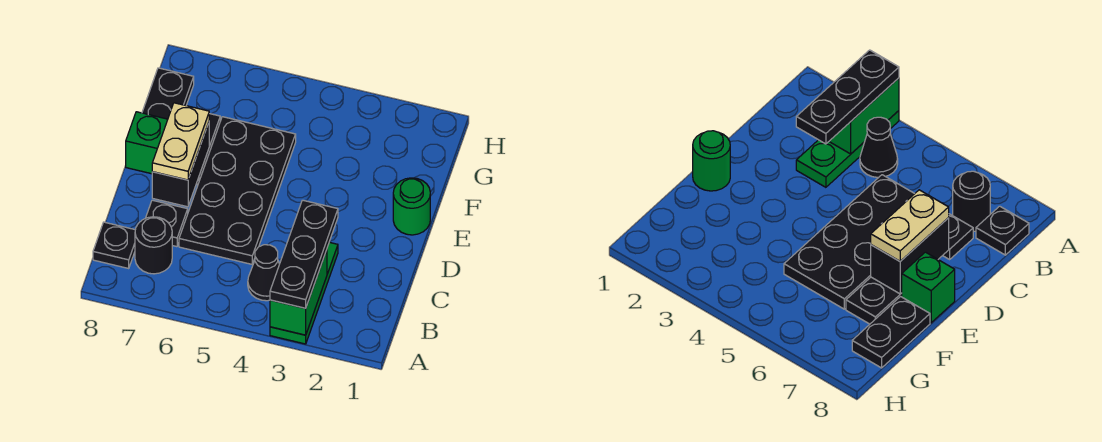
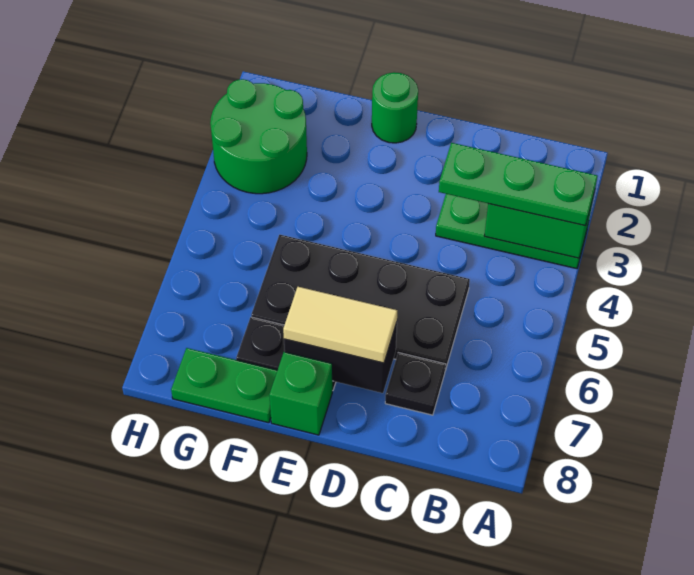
black plate A3:C3 level 3 -> green plate A3:C3 level 3
black cone B4 level 1 -> none
black round brick B7 level 1 -> none
black plate B8 level 1 -> none
tan plate D7:E7 level 3 -> tan tile D7:E7 level 3
black plate F8:G8 level 1 -> green plate F8:G8 level 1
none -> green round brick G2:H3 level 1

